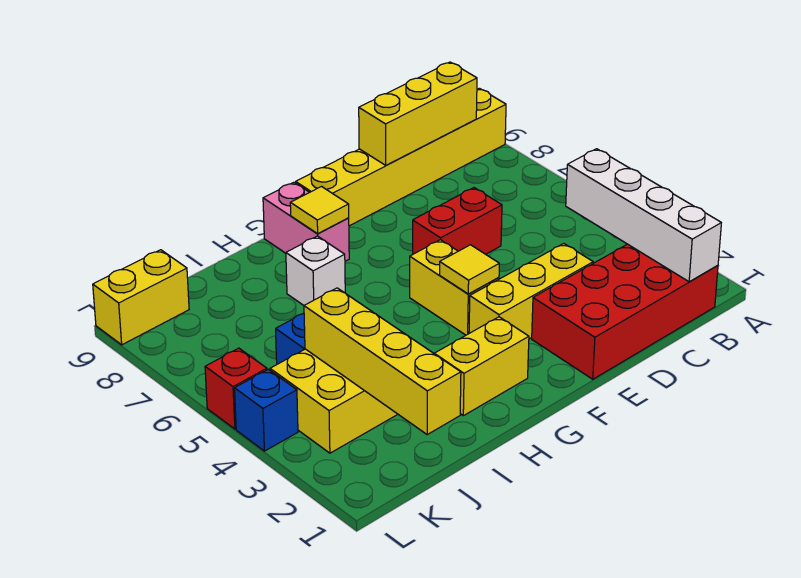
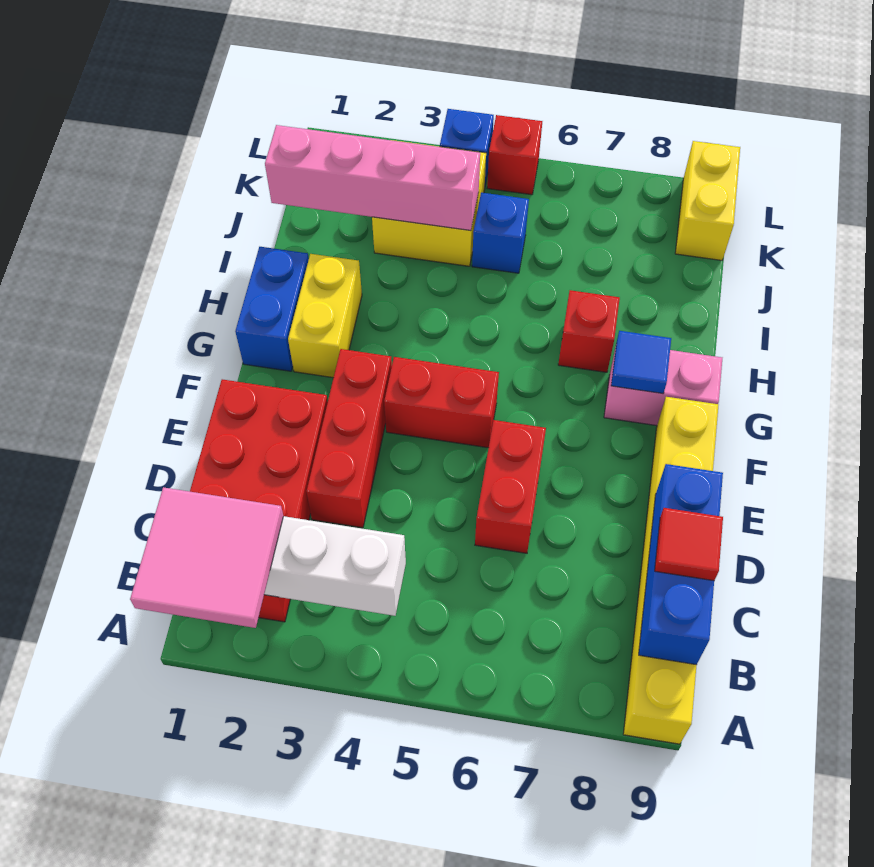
none -> pink tile A1:B2 level 3
yellow brick B9:D9 level 2 -> blue brick B9:D9 level 2
none -> red tile C9 level 3
yellow brick D3:F3 level 1 -> red brick D3:F3 level 1
yellow brick F4:F5 level 1 -> red brick F4:F5 level 1
yellow tile F4 level 2 -> none
none -> blue brick G1:H1 level 1
yellow tile G8 level 2 -> blue tile G8 level 2
white brick H7 level 1 -> red brick H7 level 1
yellow brick J1:J4 level 2 -> pink brick J1:J4 level 2

